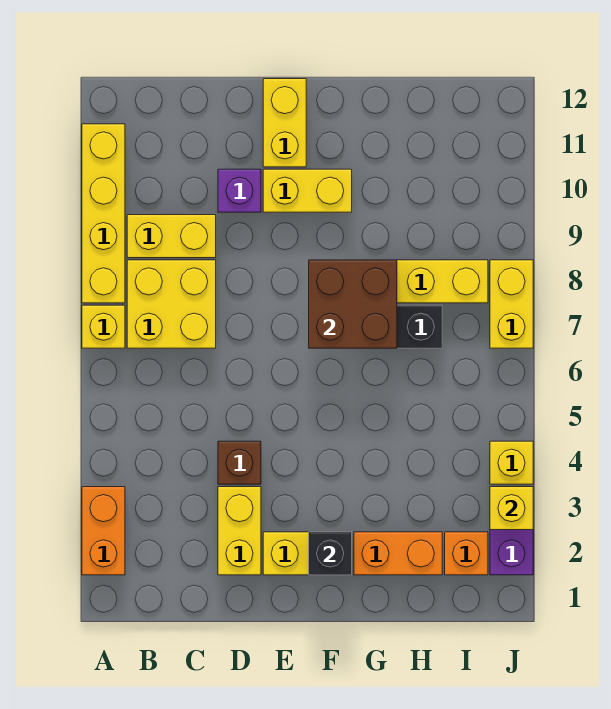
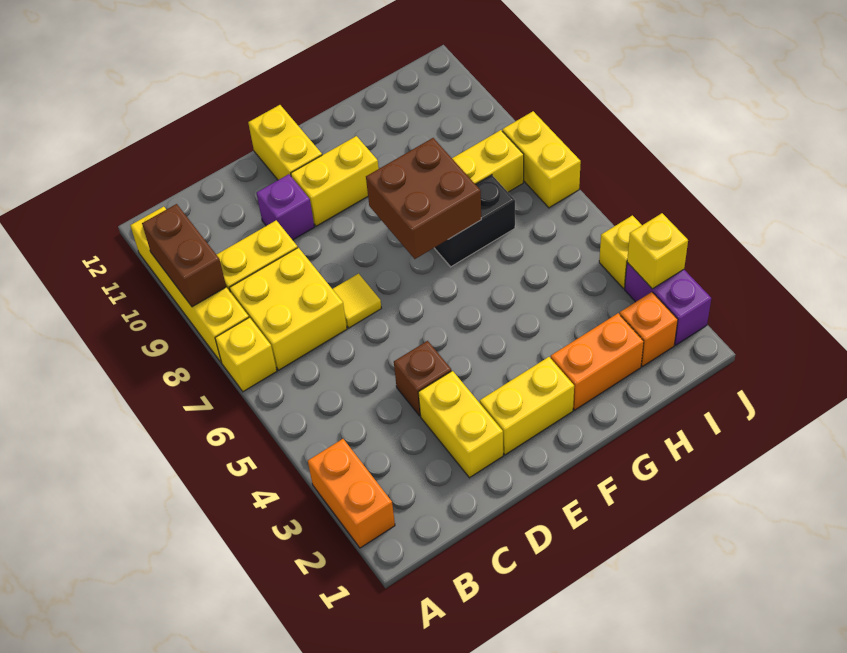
none -> brown brick A9:A10 level 2
none -> yellow tile D7 level 1
black brick F2 level 2 -> none

